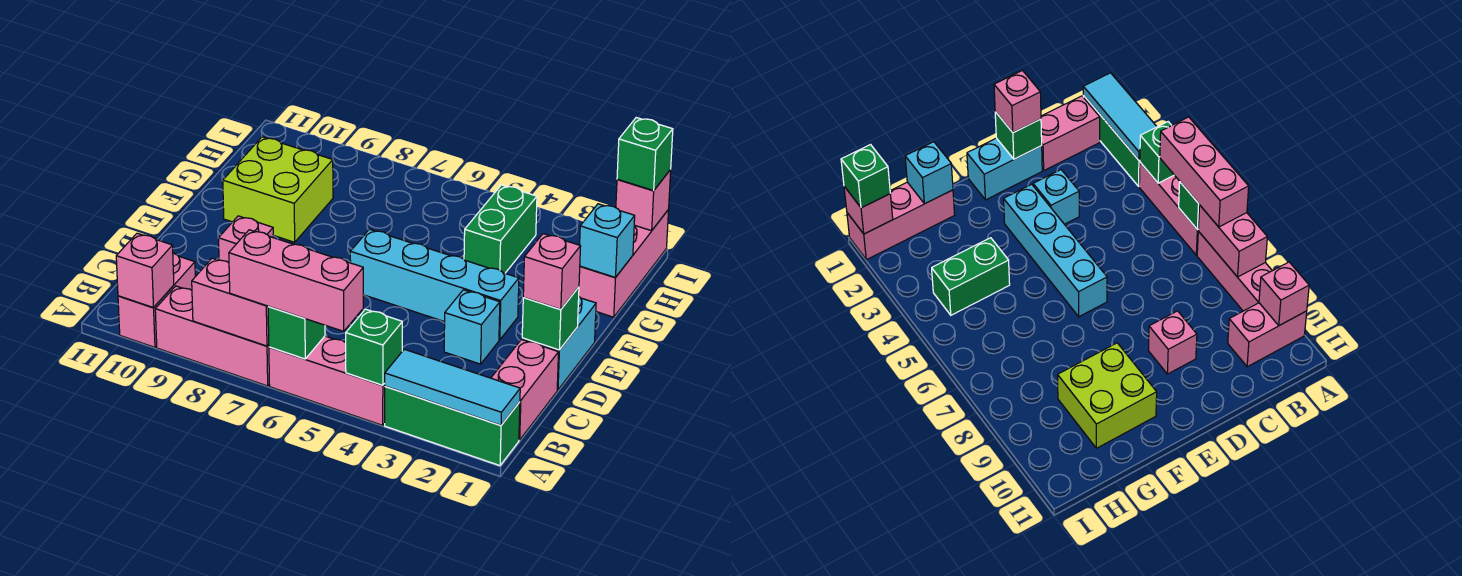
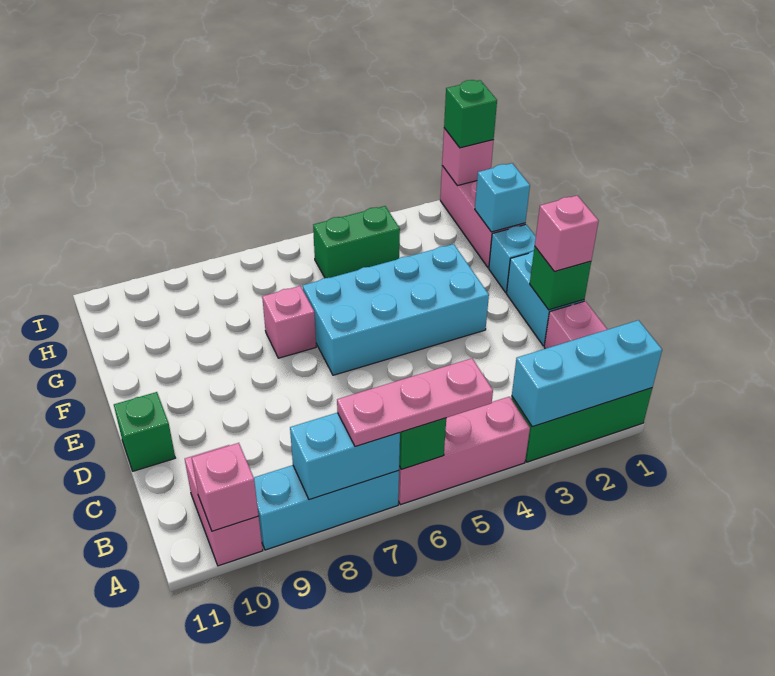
cyan tile A1:A3 level 2 -> cyan brick A1:A3 level 2
green brick A4 level 2 -> green brick D11 level 1
pink brick A5:A7 level 3 -> pink plate A5:A7 level 3
pink brick A7:A9 level 1 -> cyan brick A7:A9 level 1
pink brick A7:A8 level 2 -> cyan brick A7:A8 level 2
cyan brick D3 level 1 -> cyan brick F1 level 1
pink brick D9 level 1 -> pink brick F7 level 1
cyan brick E3:E6 level 1 -> cyan brick E3:F6 level 1
lime brick F9:G10 level 1 -> none
green brick G4:H4 level 1 -> green brick H4:H5 level 1

